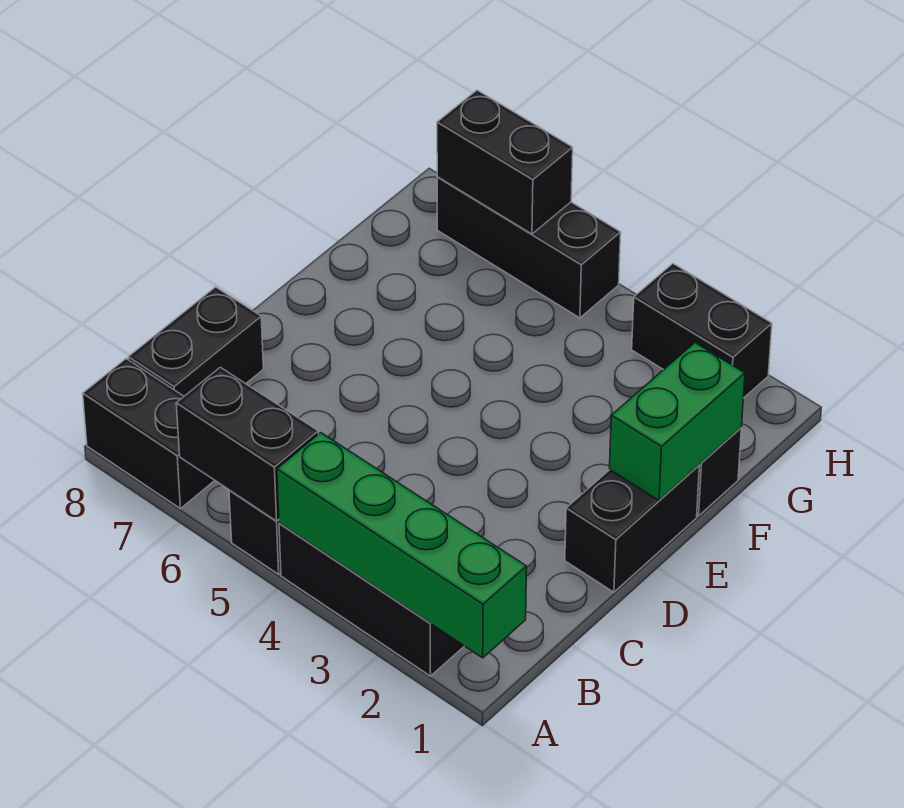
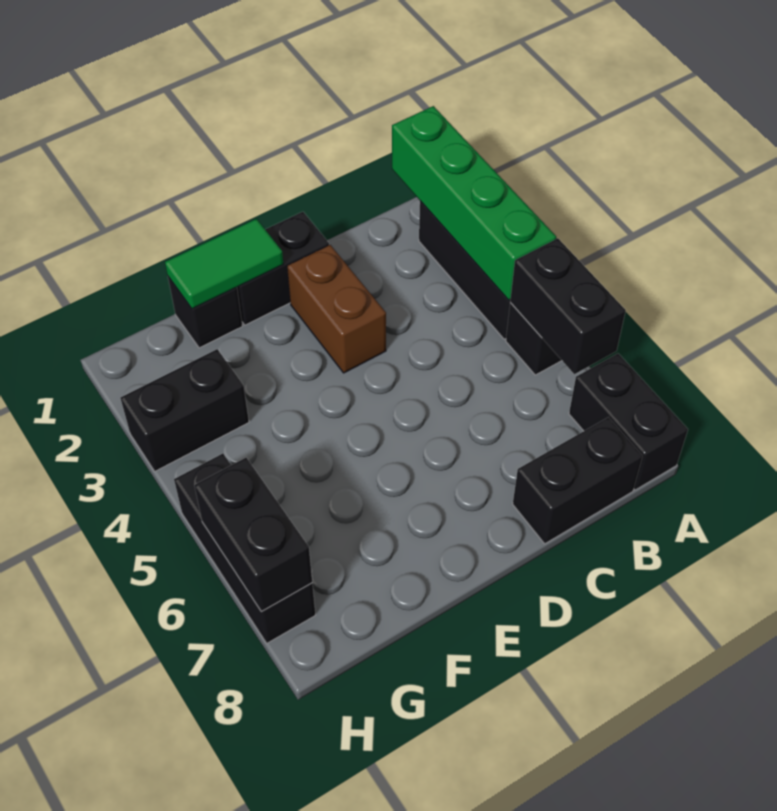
none -> brown brick D2:D3 level 1
green brick E1:F1 level 2 -> green tile E1:F1 level 2
black brick H2:H3 level 1 -> black brick G3:H3 level 1

